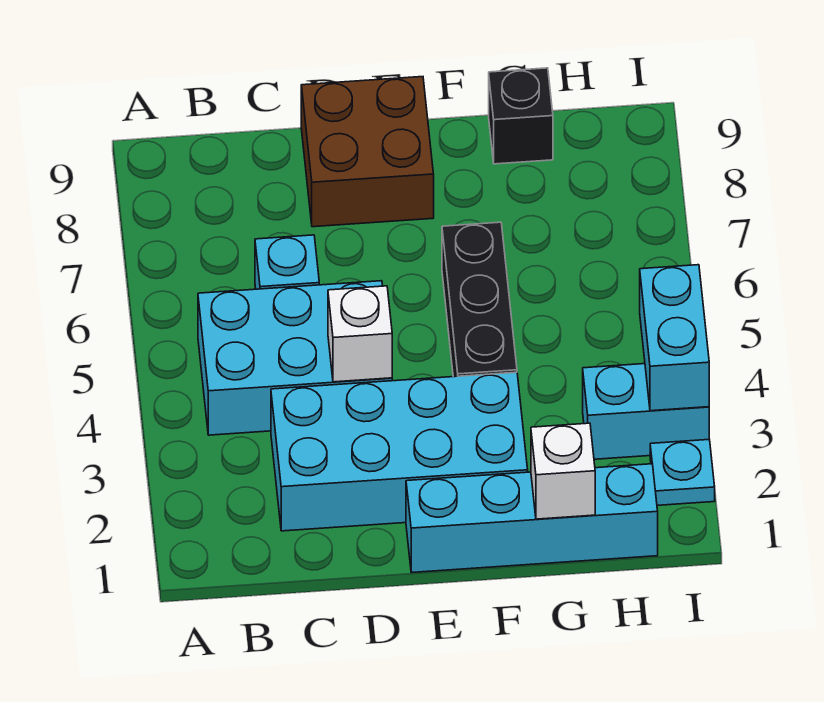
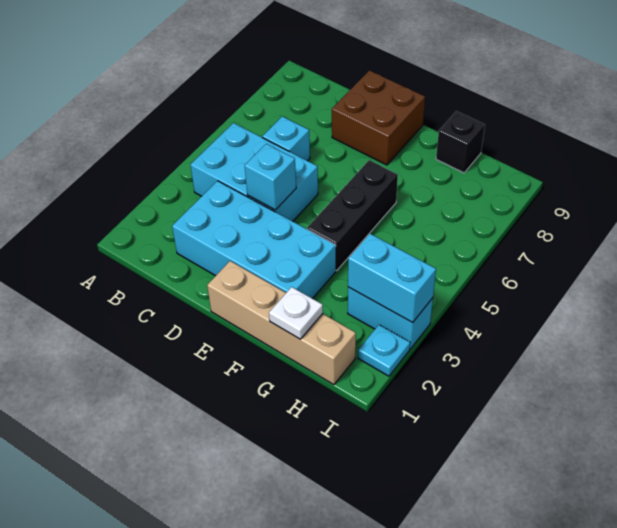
white brick D4 level 2 -> cyan brick D4 level 2
cyan brick E1:H1 level 1 -> tan brick E1:H1 level 1
white brick G1 level 2 -> white plate G1 level 2
cyan brick I3:I4 level 2 -> cyan brick H3:I3 level 2

